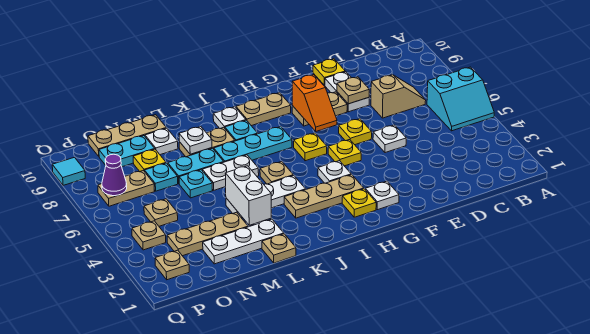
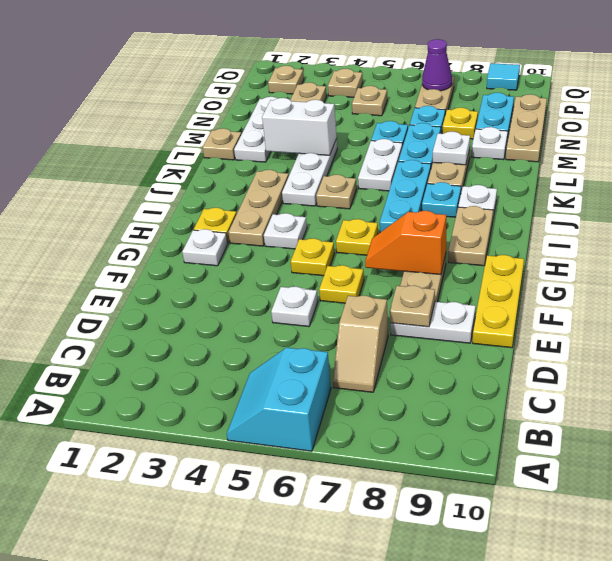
yellow plate E10 level 1 -> yellow plate E10:G10 level 1

